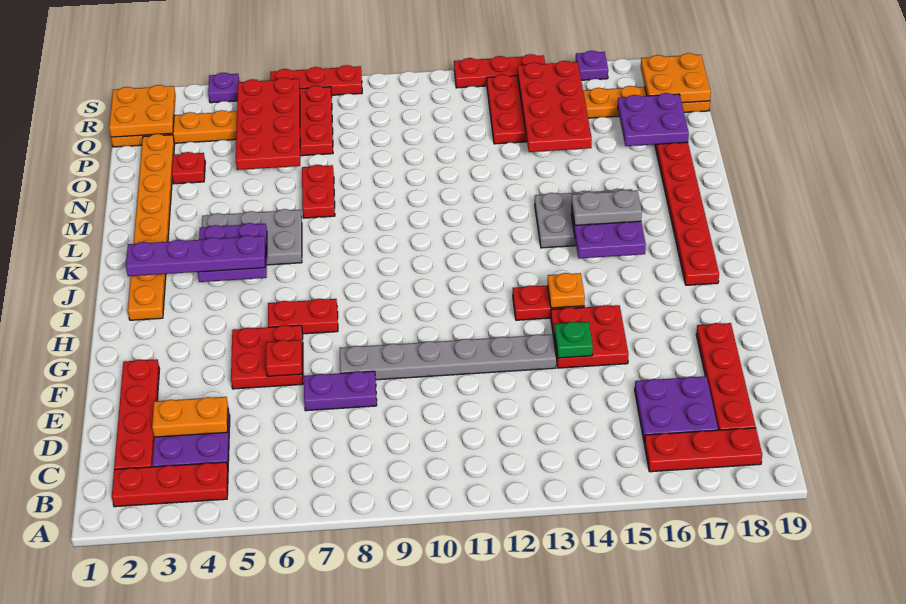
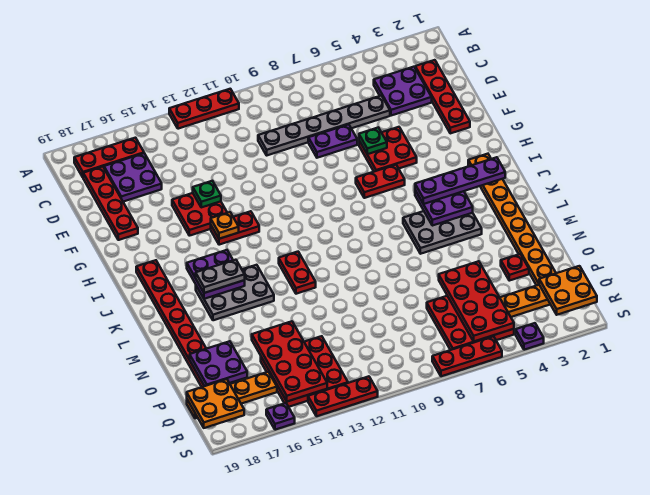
red plate B2:B4 level 1 -> red plate A11:A13 level 1
orange plate D3:D4 level 2 -> none
red plate F6 level 2 -> green plate F6 level 2
grey plate F8:F13 level 1 -> grey plate D5:D10 level 1
red plate M7:N7 level 1 -> red plate K12:L12 level 1

